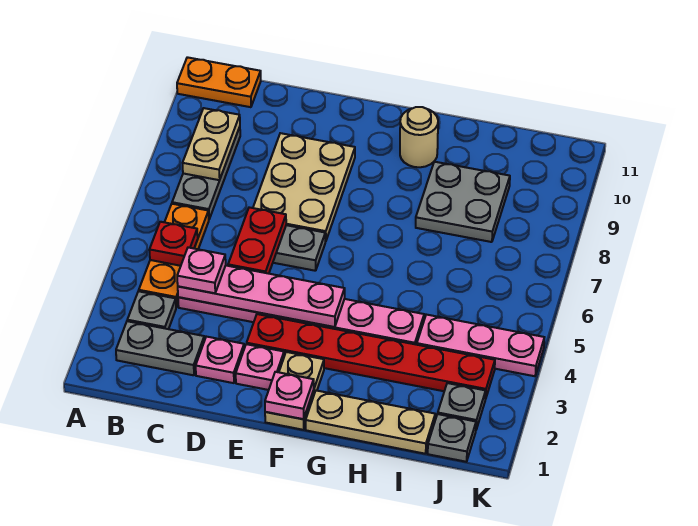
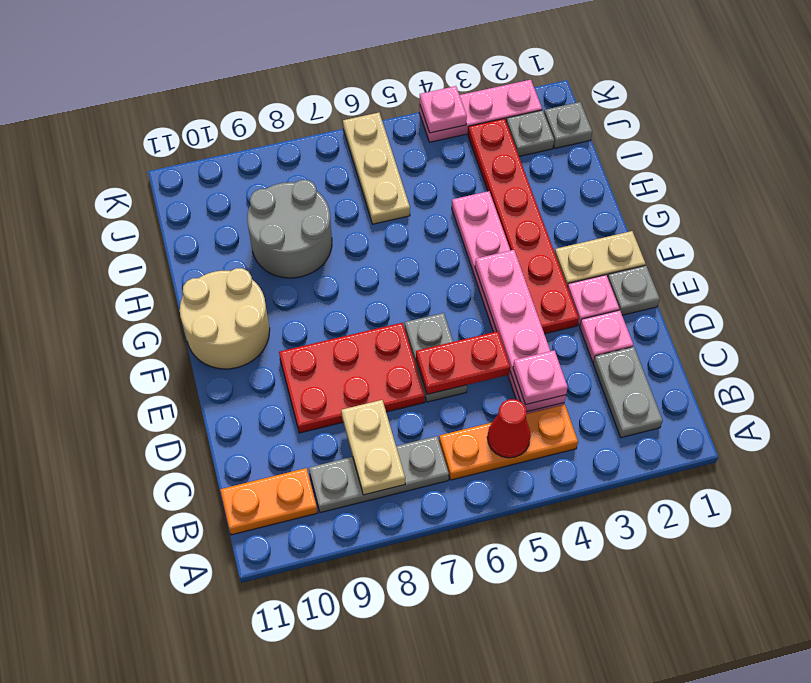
orange plate A11:B11 level 1 -> orange plate B10:B11 level 1
grey plate B3 level 1 -> grey plate E1 level 1
red plate B5 level 2 -> red cone B5 level 2
tan plate B8:B9 level 2 -> tan plate B8:C8 level 2
tan plate D7:E9 level 1 -> red plate D7:E9 level 1
pink plate F1 level 2 -> pink plate K4 level 2
tan plate G1:I1 level 1 -> tan plate I6:K6 level 1
tan round brick G10 level 1 -> tan round brick F10:G11 level 1
grey plate H8:I9 level 1 -> grey round brick H8:I9 level 1
pink plate I4:K4 level 1 -> pink plate K2:K4 level 1

